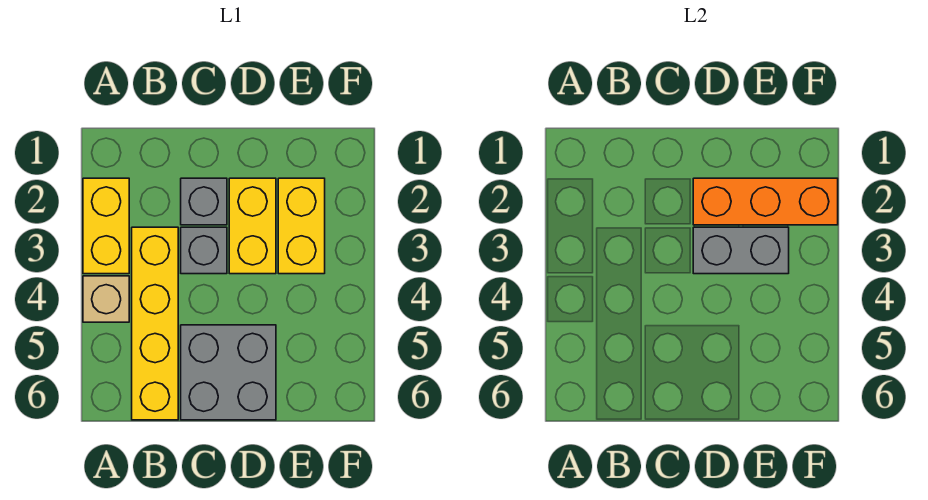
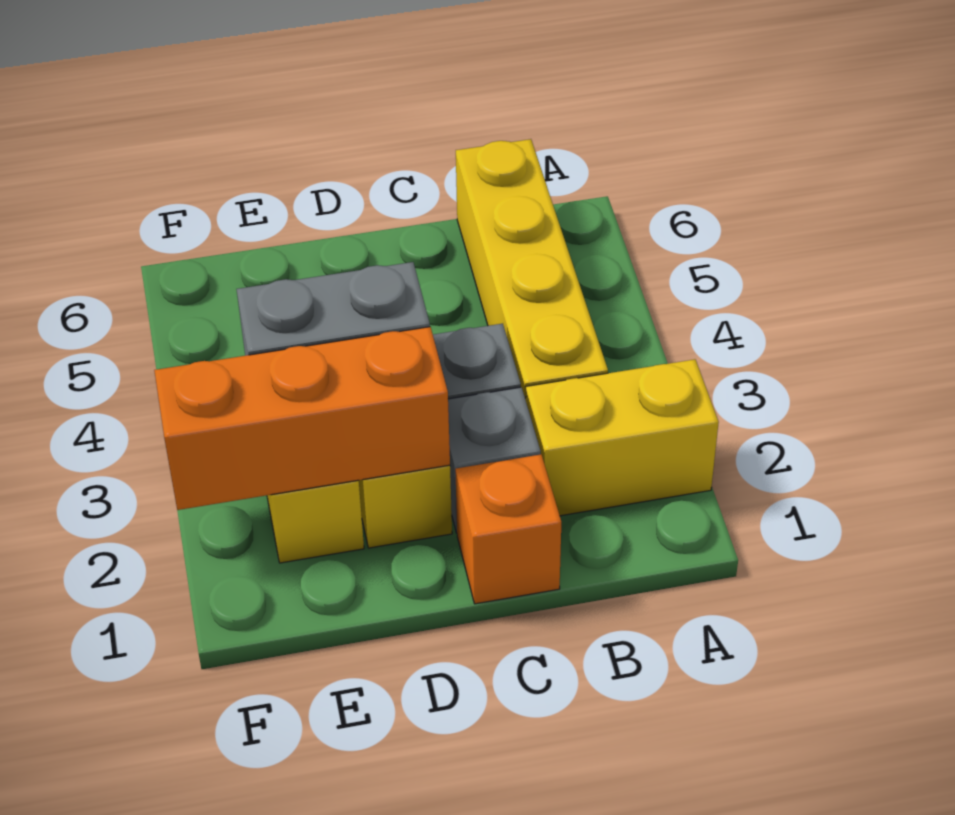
yellow brick A2:A3 level 1 -> yellow brick A2:B2 level 1
tan brick A4 level 1 -> none
none -> orange brick C1 level 1
grey brick C5:D6 level 1 -> none

